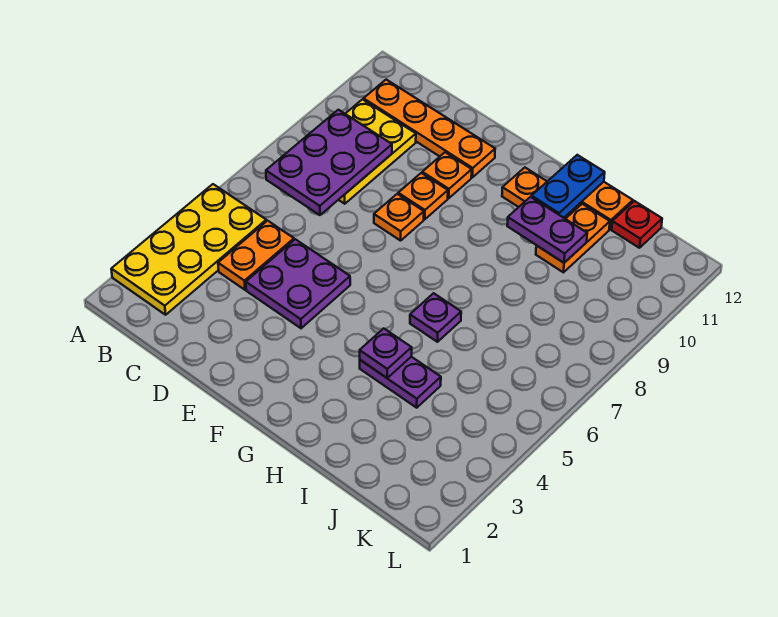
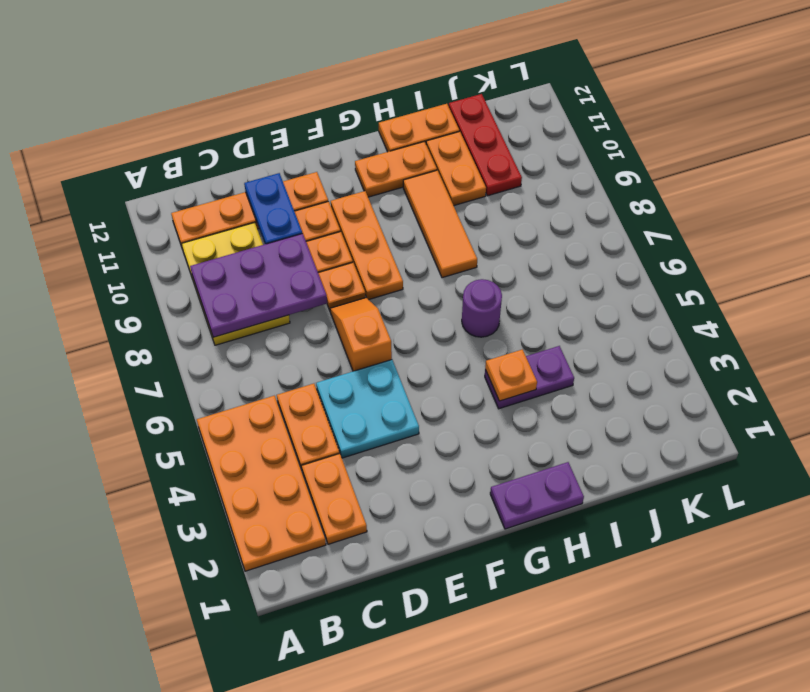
yellow plate A2:B5 level 1 -> orange plate A2:B5 level 1
purple plate B7:C9 level 2 -> purple plate B8:D9 level 2
none -> orange plate C2:C3 level 1
purple plate D4:E5 level 1 -> cyan plate D4:E5 level 1
none -> orange slope E6:E7 level 1 top 6
none -> orange plate F8:F10 level 1
purple plate H4 level 2 -> orange plate H4 level 2
purple plate H6 level 1 -> purple round brick H6 level 1
none -> orange tile H8:H10 level 1
purple plate H10:I10 level 2 -> purple plate G1:H1 level 1
blue plate H11:H12 level 2 -> blue plate D10:D11 level 2
red plate J12 level 1 -> red plate J10:J12 level 1

